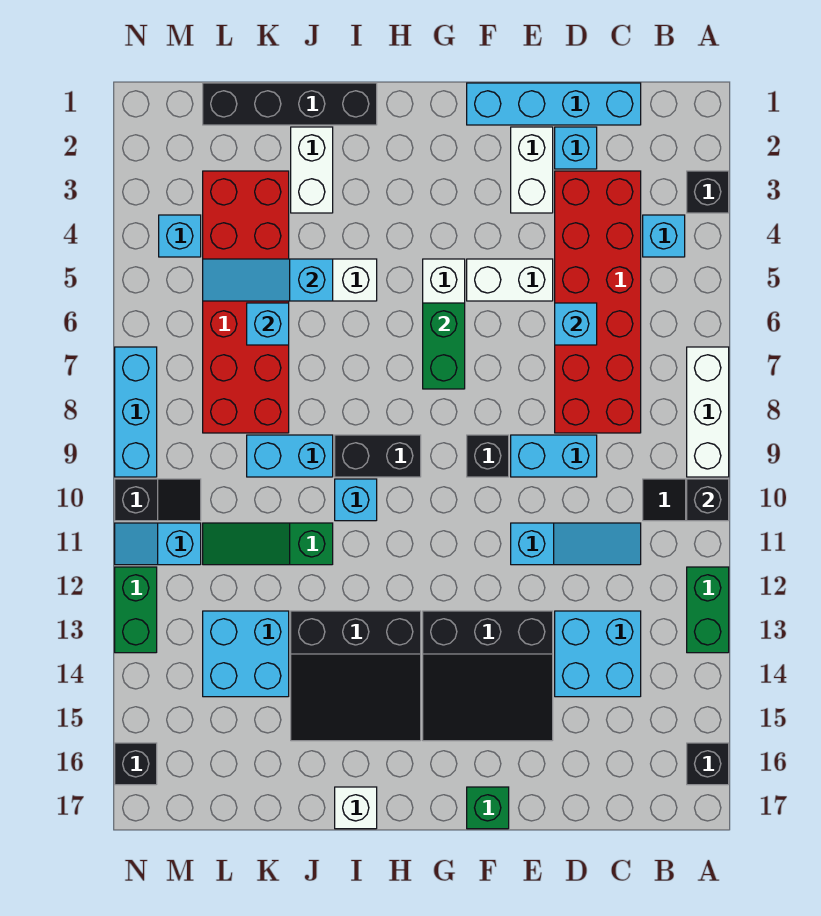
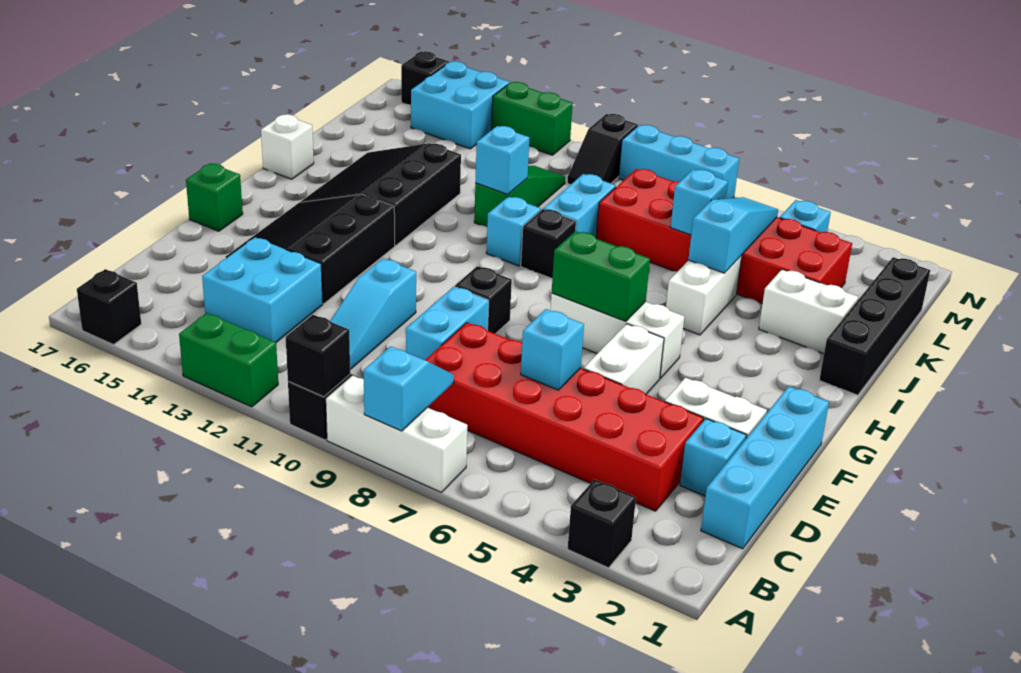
cyan brick B4 level 1 -> cyan brick J11 level 2
black brick H9:I9 level 1 -> black brick I9 level 1
cyan brick K13:L14 level 1 -> cyan brick M14:N15 level 1
cyan slope M11:N11 level 1 top M -> cyan slope A8:B8 level 2 top A

